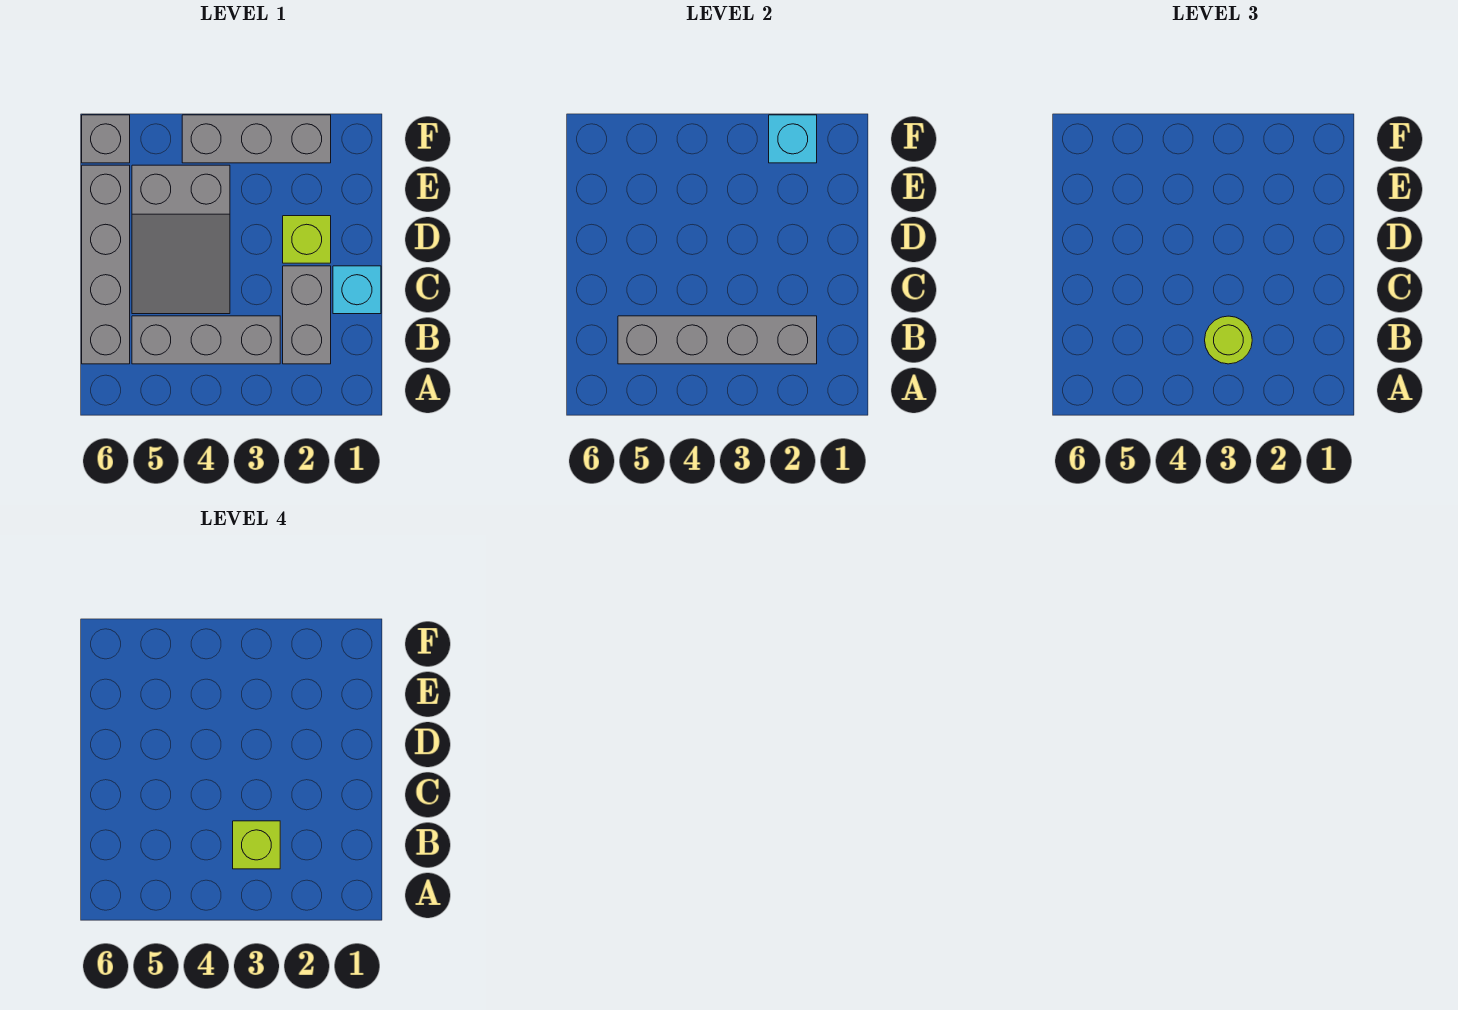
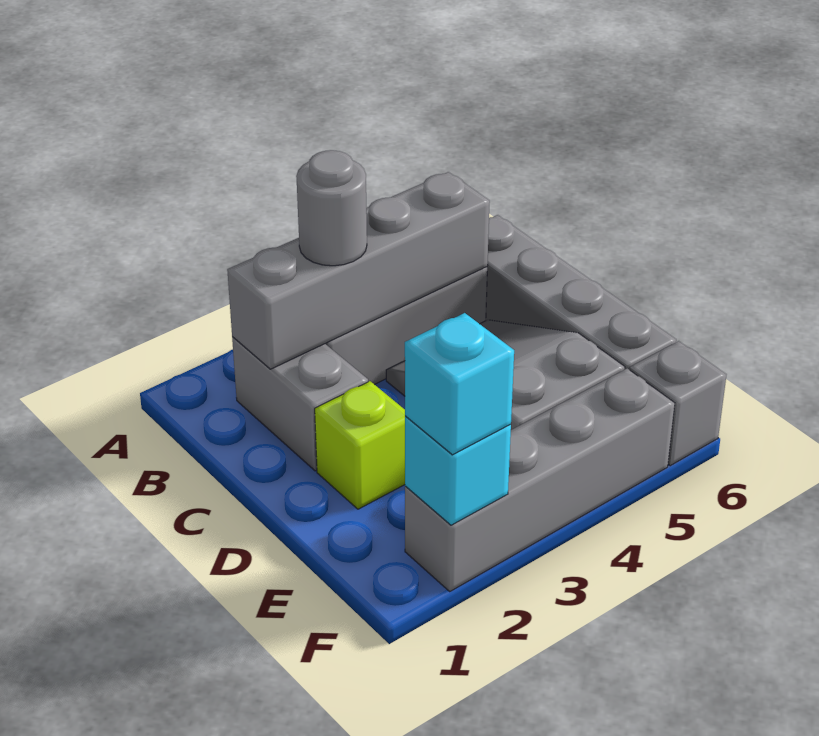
lime round brick B3 level 3 -> grey round brick B3 level 3
lime brick B3 level 4 -> none
cyan brick C1 level 1 -> cyan brick F2 level 3
grey brick F2:F4 level 1 -> grey brick F2:F5 level 1

